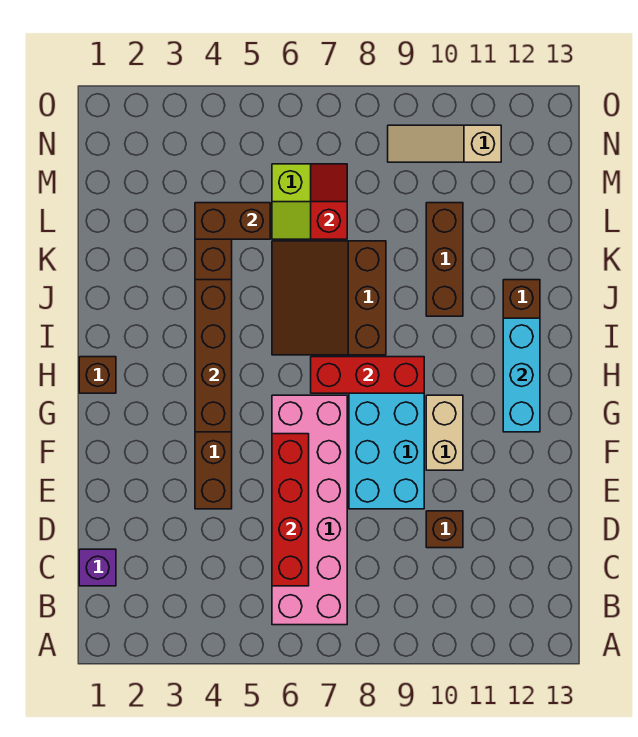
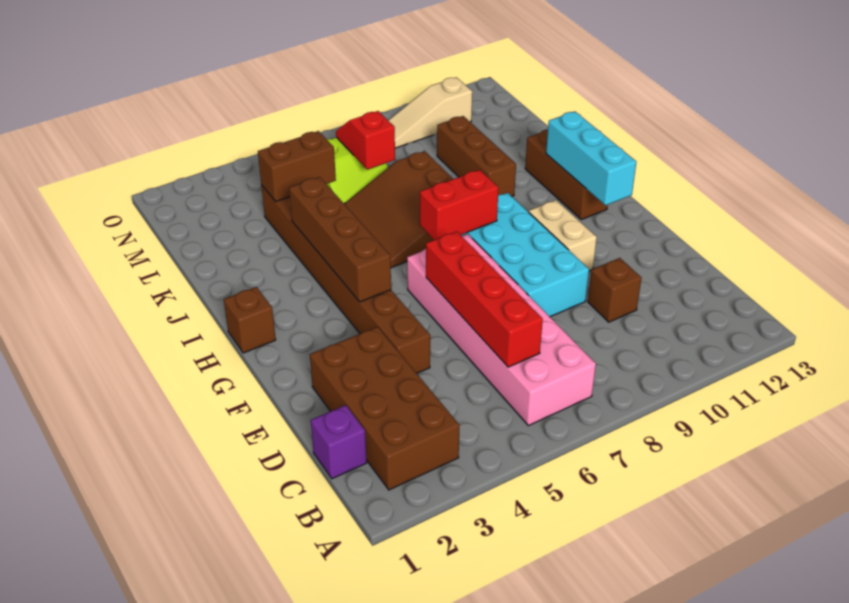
none -> brown brick B2:E3 level 1
red brick H7:H9 level 2 -> red brick H7:H8 level 2

